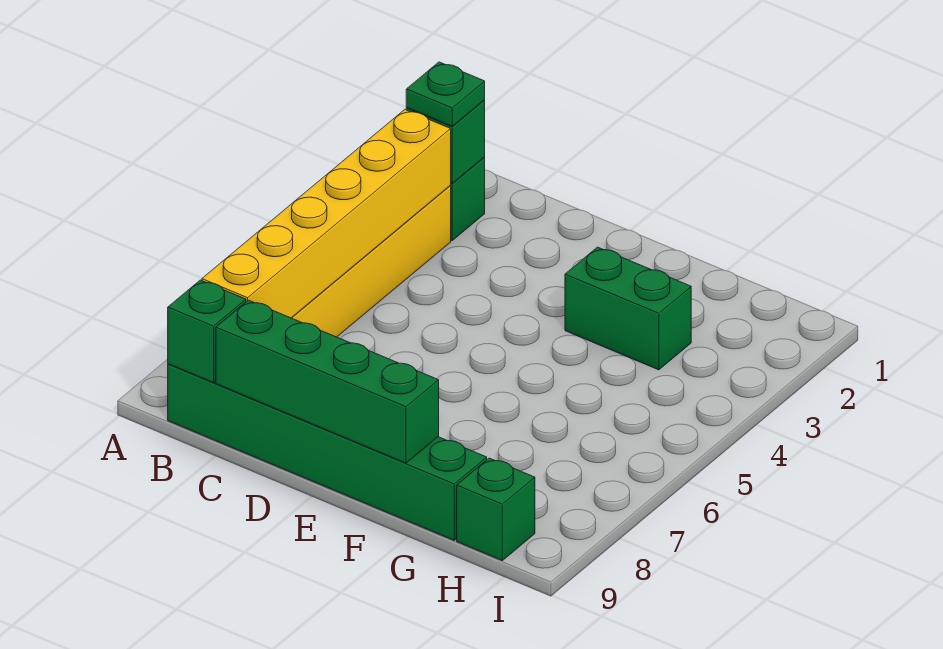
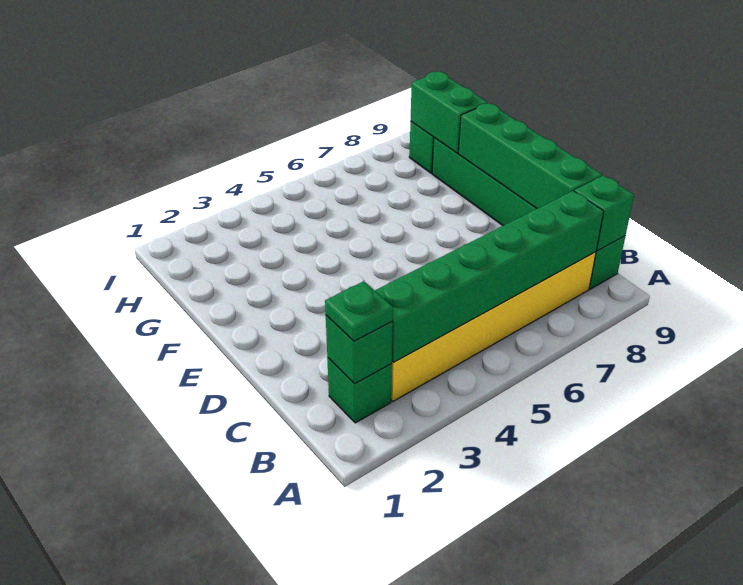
yellow brick B3:B8 level 2 -> green brick B3:B8 level 2
green brick F3:G3 level 1 -> green brick G9:H9 level 2

